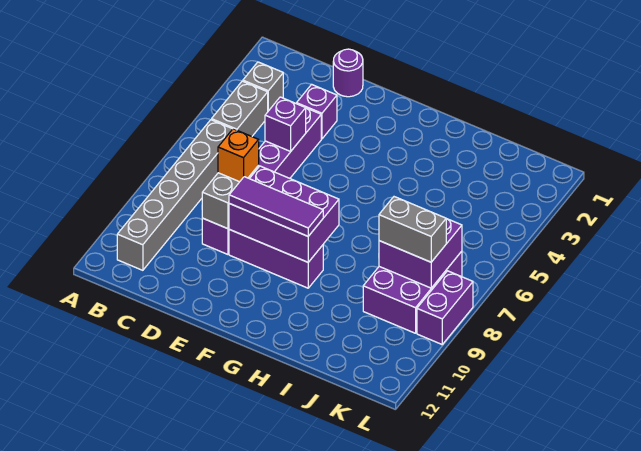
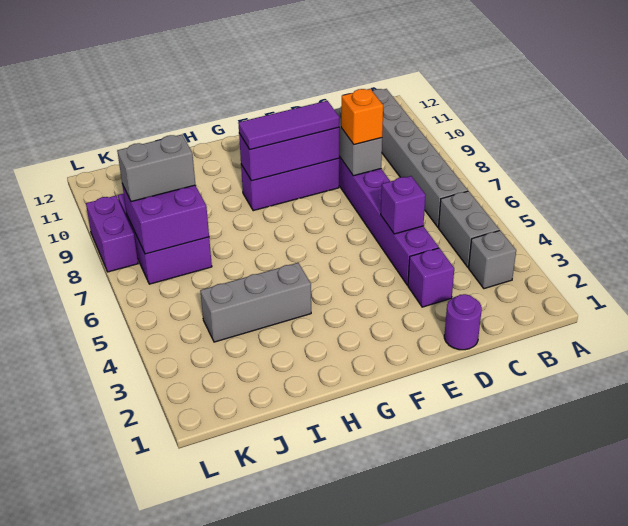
purple brick E8:G9 level 2 -> purple brick E9:G9 level 2
none -> grey brick H4:J4 level 1

